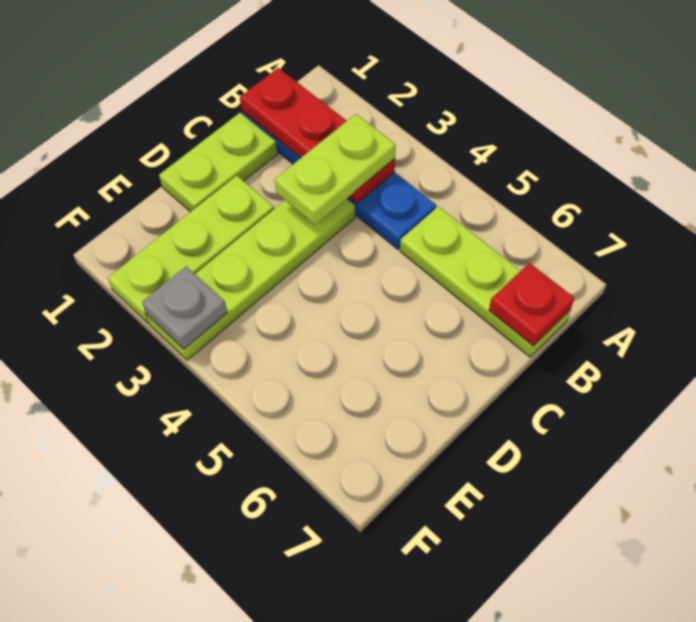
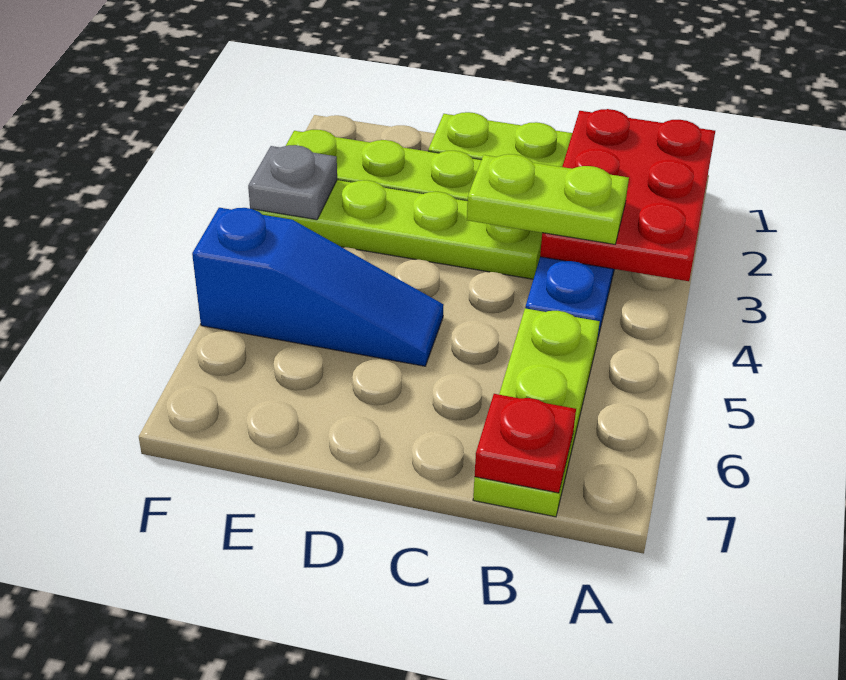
red plate B1:B3 level 2 -> red plate A1:B3 level 2
none -> blue slope D5:F5 level 1 top F

